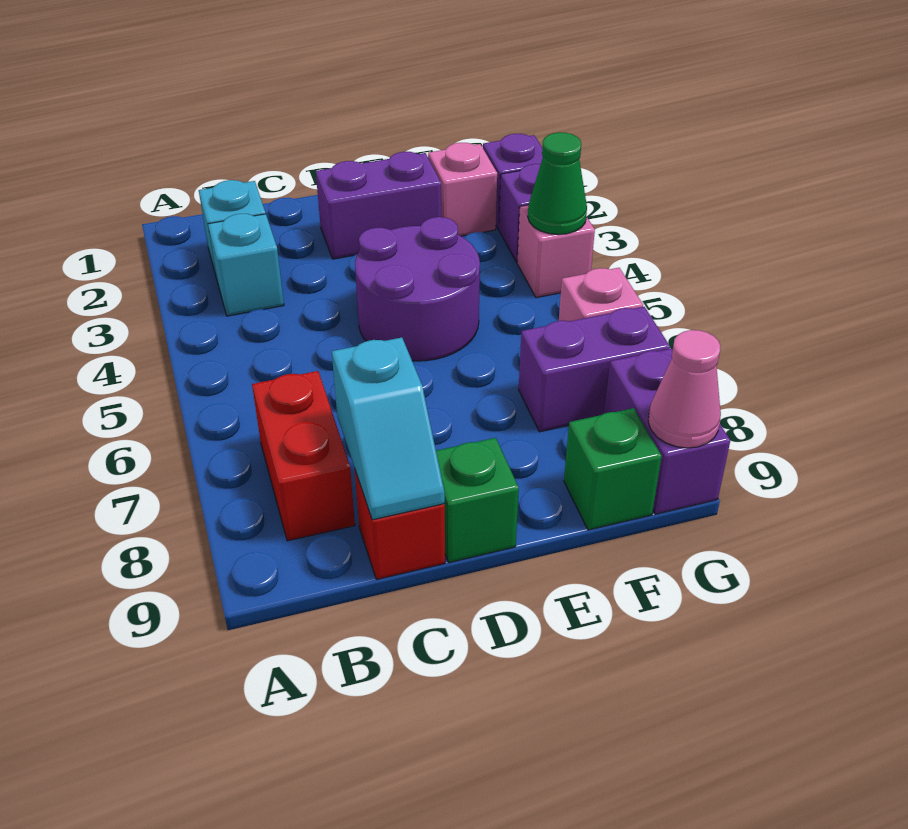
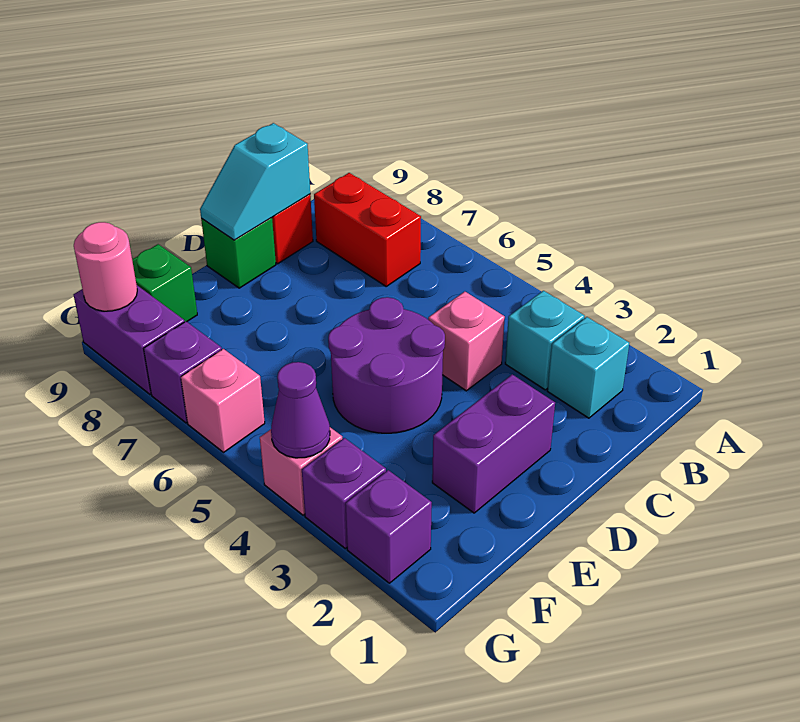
cyan slope C8:C9 level 2 top 8 -> cyan slope C9:D9 level 2 top C
pink brick F2 level 1 -> pink brick C4 level 1
purple brick F7:G7 level 1 -> purple brick G7 level 1
green cone G4 level 2 -> purple cone G4 level 2
pink cone G9 level 2 -> pink round brick G9 level 2

